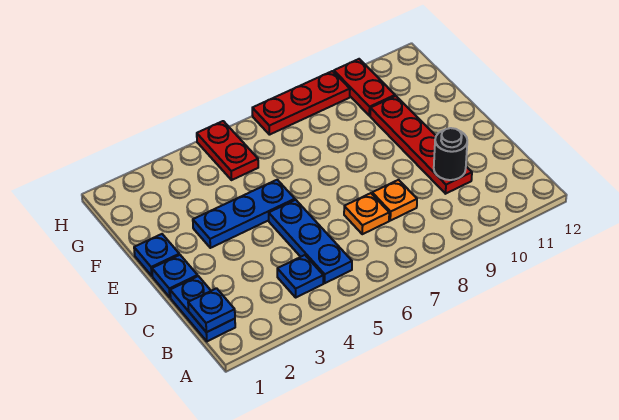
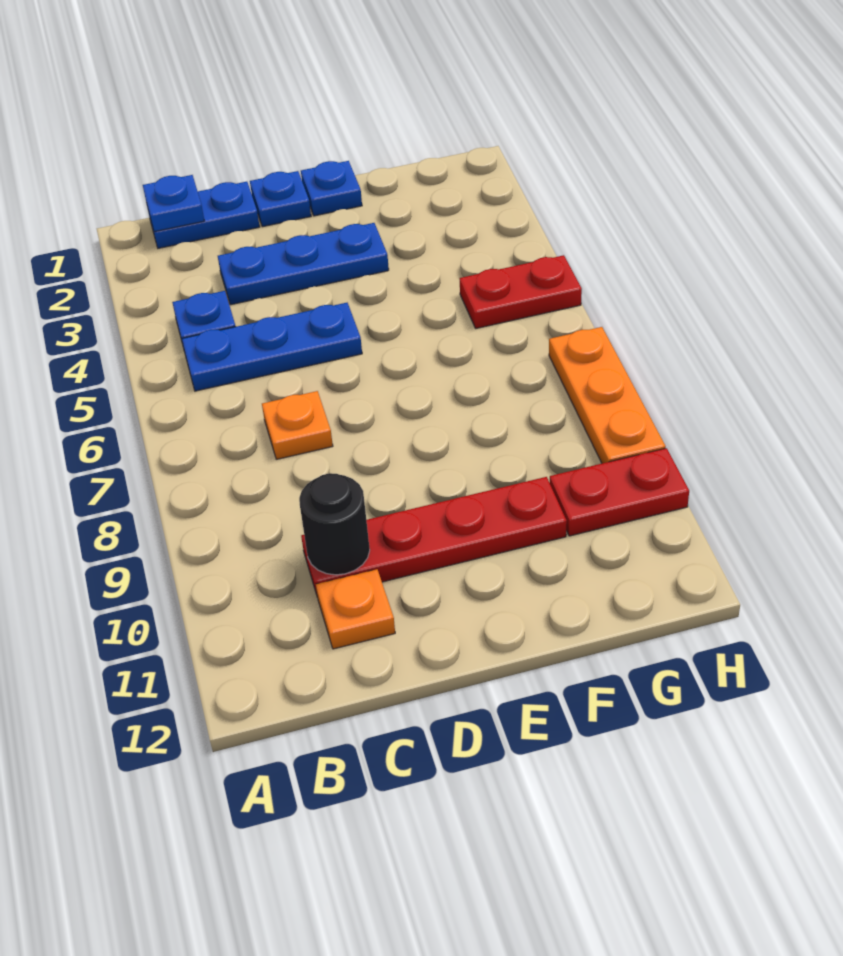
orange plate C8 level 1 -> orange plate C11 level 1
blue plate E3:E5 level 1 -> blue plate C3:E3 level 1
red plate H7:H9 level 1 -> orange plate H7:H9 level 1

